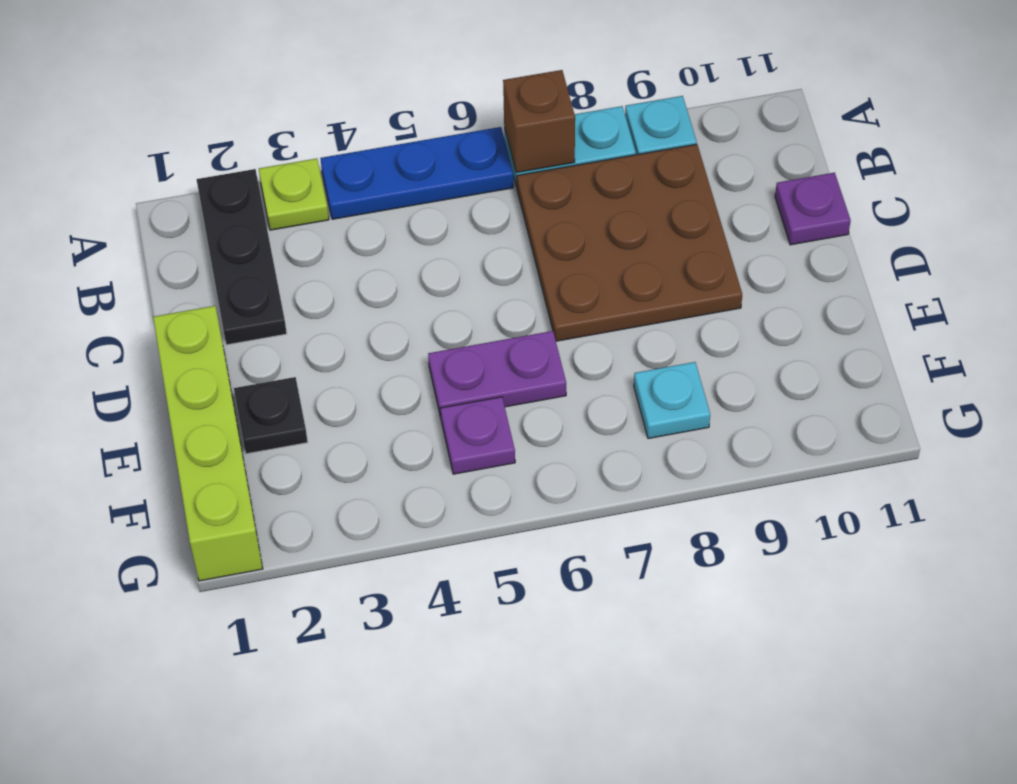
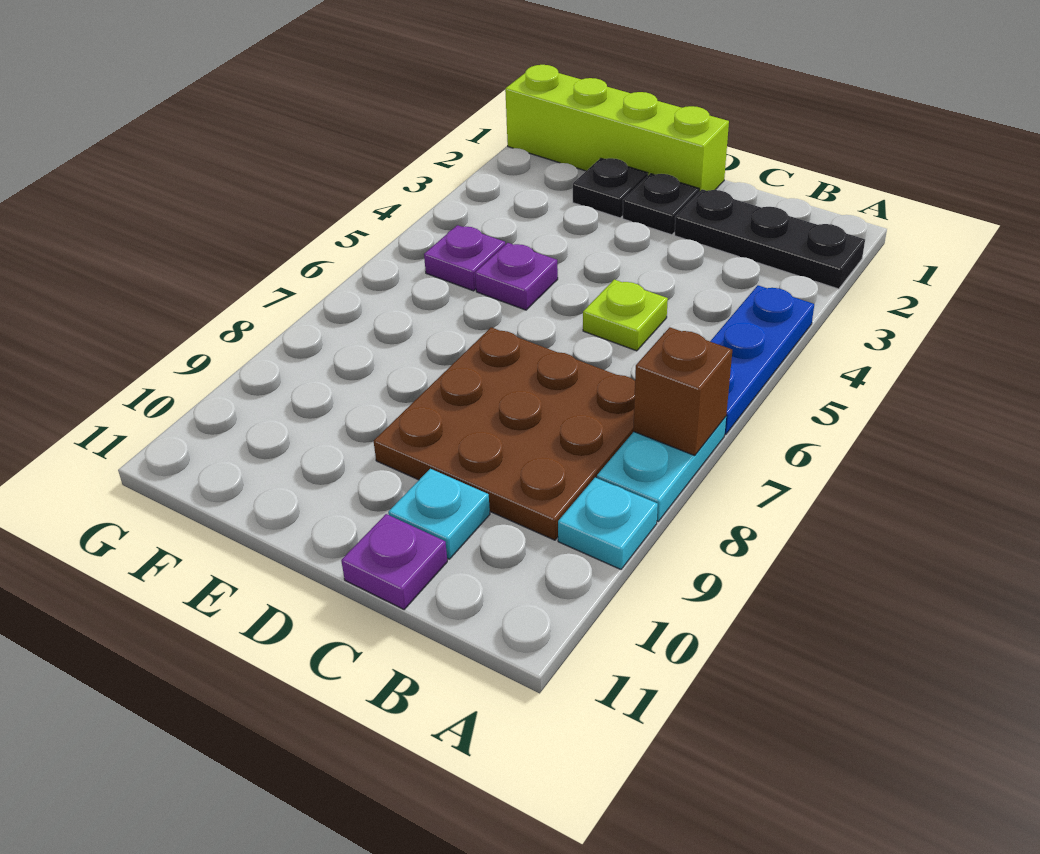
lime plate A3 level 1 -> lime plate C5 level 1
none -> black plate D2 level 1
purple plate E5:E6 level 1 -> purple plate E5 level 1
cyan plate F8 level 1 -> cyan plate C10 level 1

